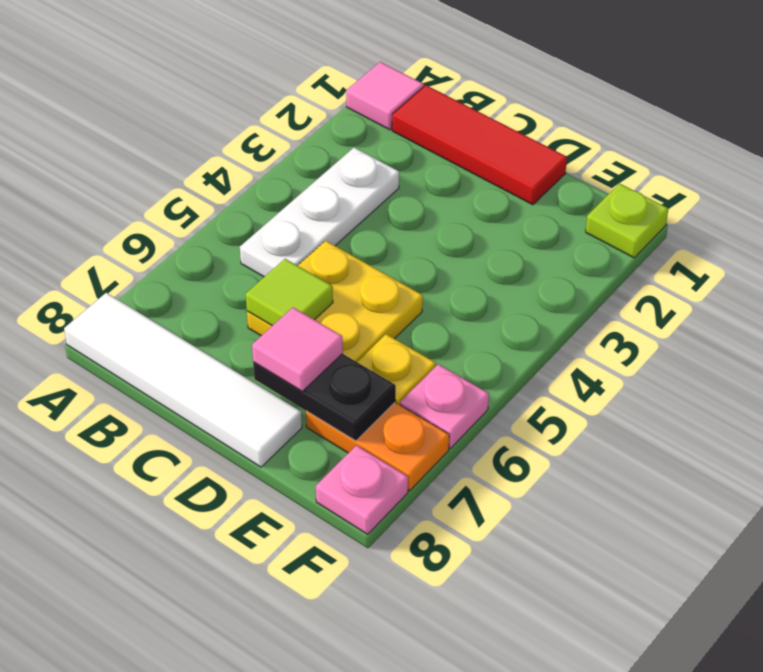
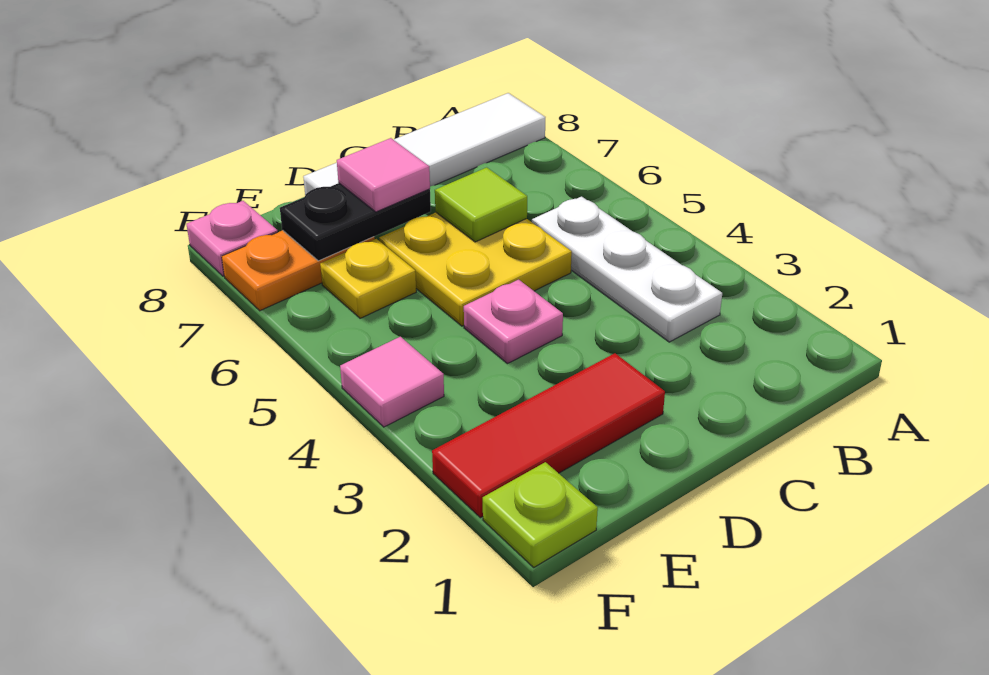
pink tile A1 level 1 -> pink tile F4 level 1
red tile B1:D1 level 1 -> red tile D2:F2 level 1
pink plate F6 level 1 -> pink plate D4 level 1

